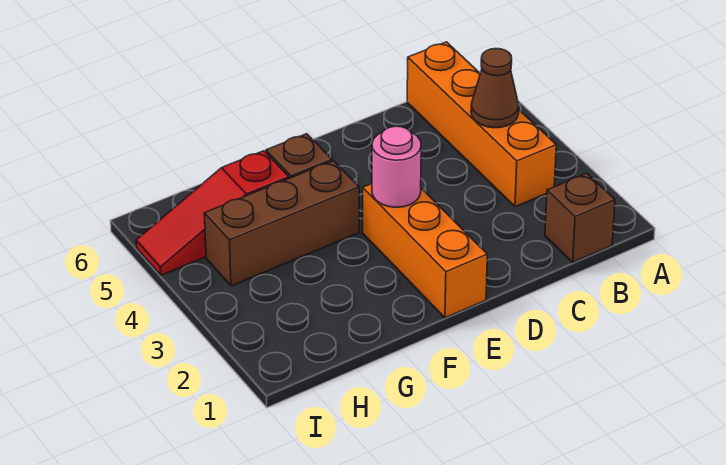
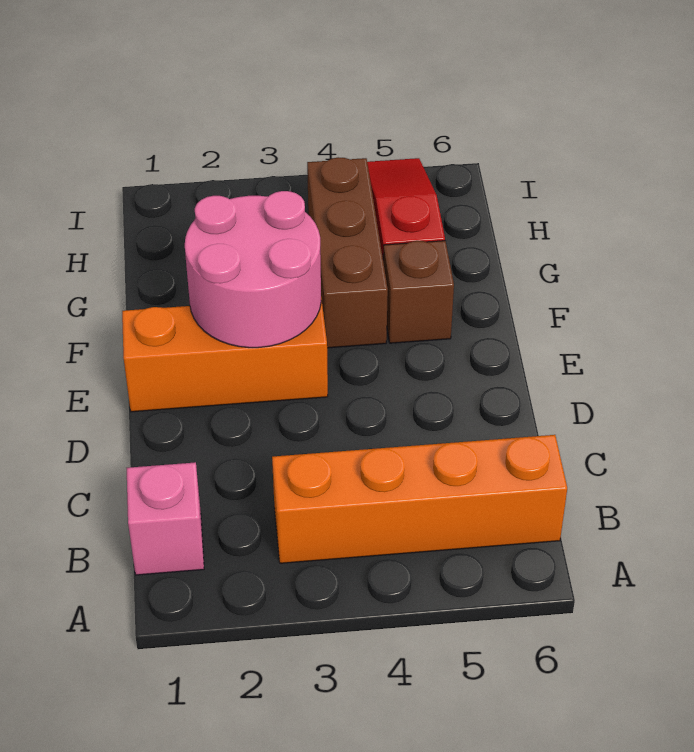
brown brick B1 level 1 -> pink brick B1 level 1
brown cone B4 level 2 -> none
pink round brick E3 level 2 -> pink round brick E2:F3 level 2

